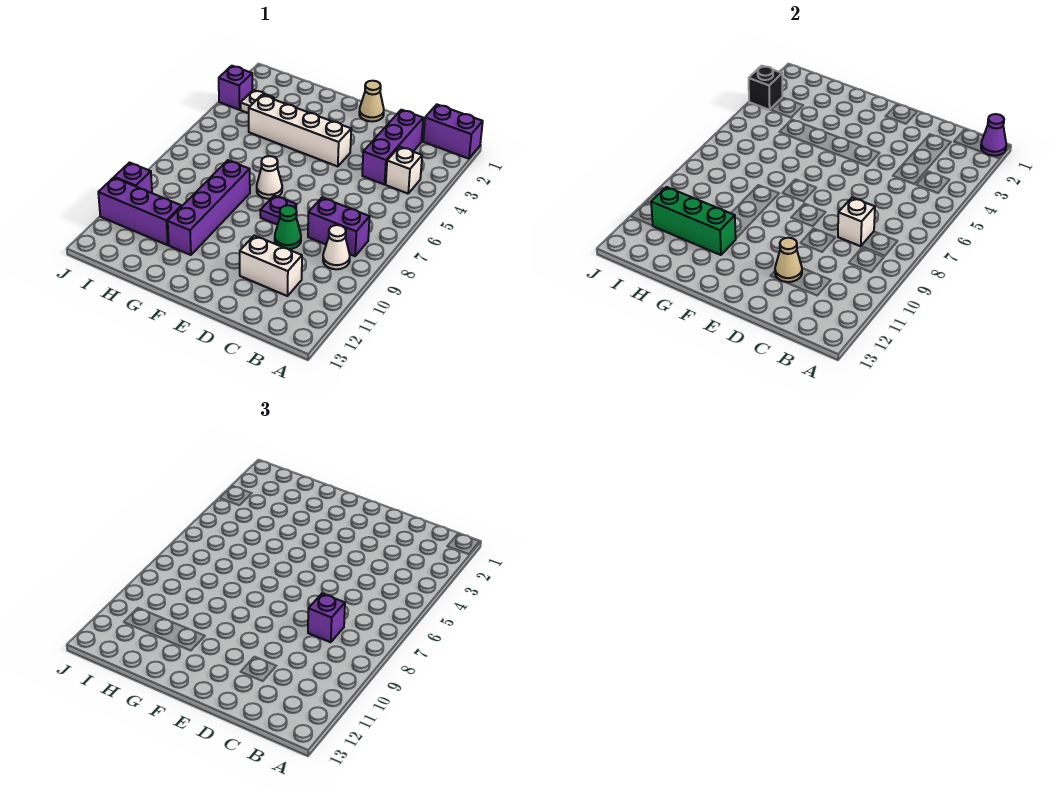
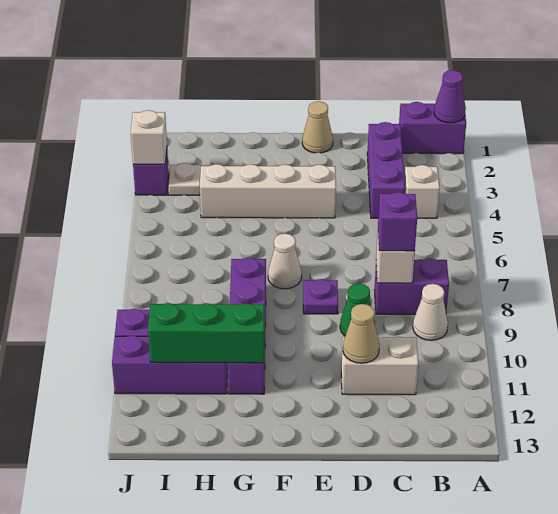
black brick J3 level 2 -> white brick J3 level 2

